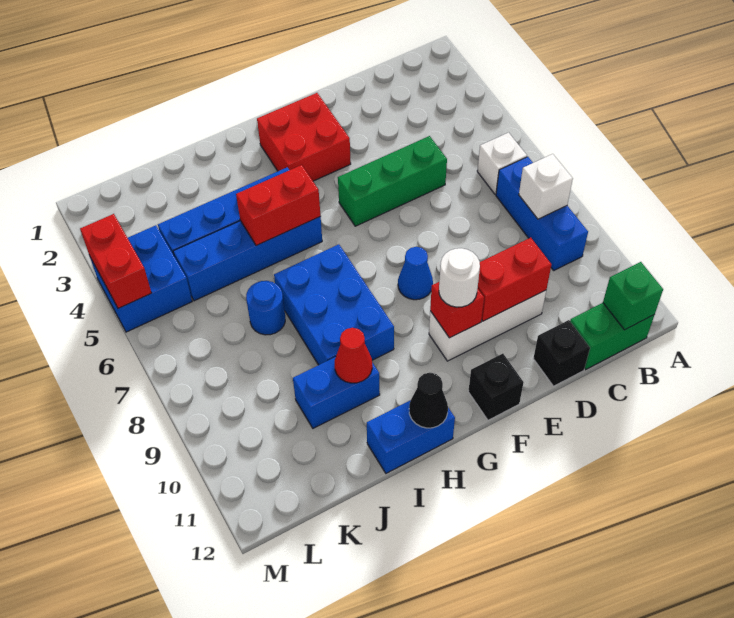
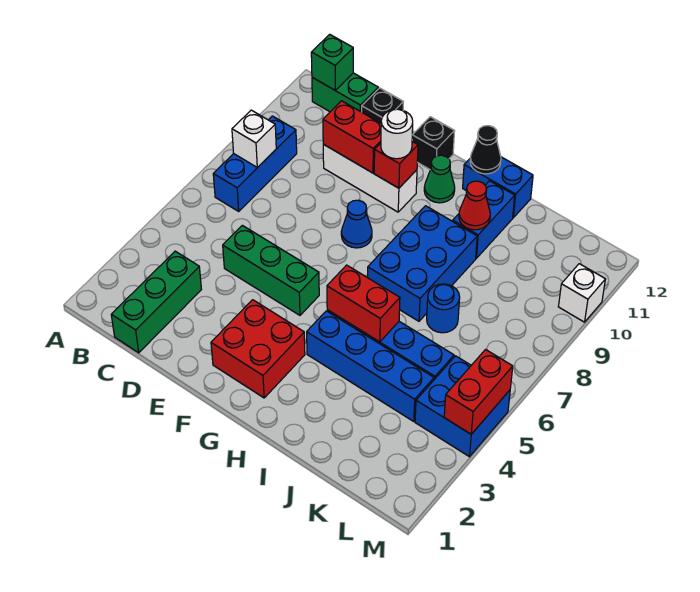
white brick B6 level 1 -> white brick M10 level 1
none -> green brick C1:C3 level 1
none -> green cone G11 level 1
blue brick I10:J10 level 1 -> blue brick I10:I11 level 1

